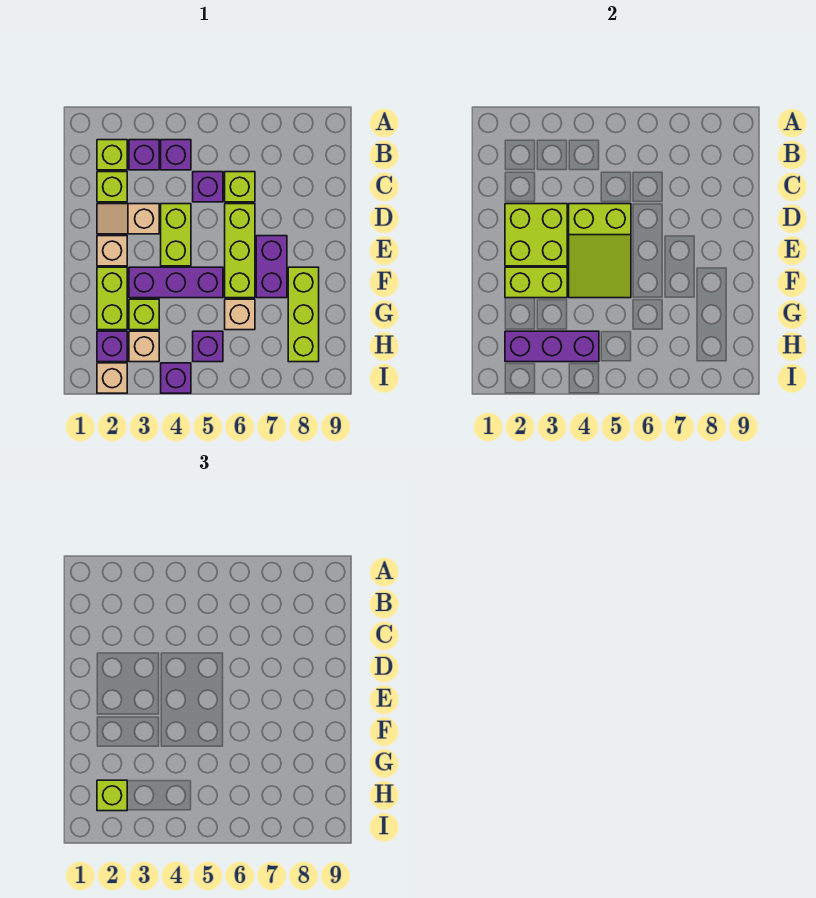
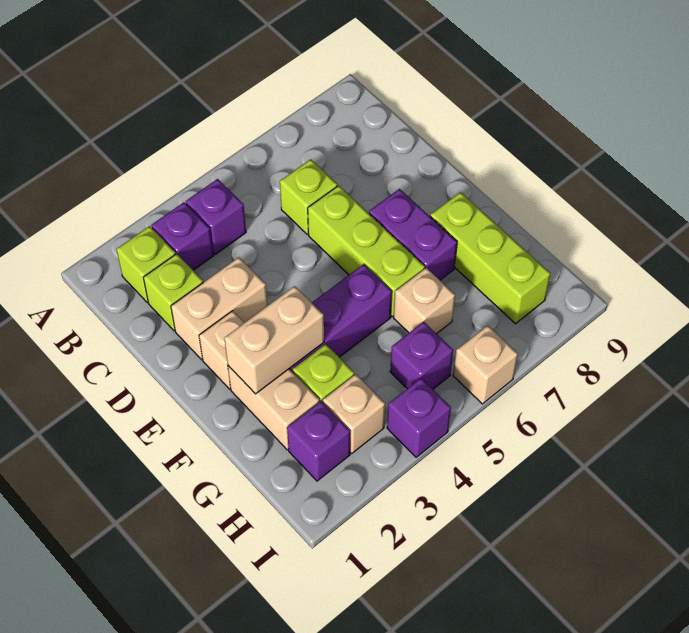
purple brick C5 level 1 -> none
tan slope D2:D3 level 1 top 3 -> tan brick D2:D3 level 1
lime brick D2:E3 level 2 -> none
lime brick D4:E4 level 1 -> none
lime slope D4:F5 level 2 top D -> none
lime brick F2:G2 level 1 -> tan brick F2:G2 level 1
lime brick F2:F3 level 2 -> tan brick F2:F3 level 2
purple brick H2:H4 level 2 -> none
lime brick H2 level 3 -> none
tan brick I2 level 1 -> tan brick I6 level 1

